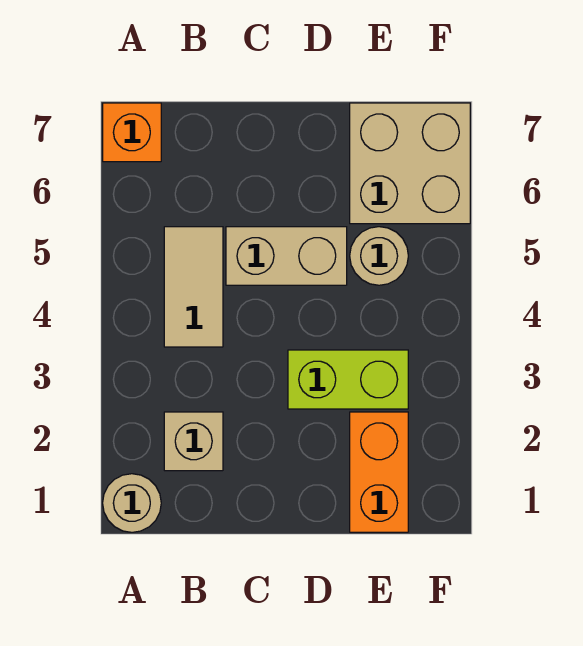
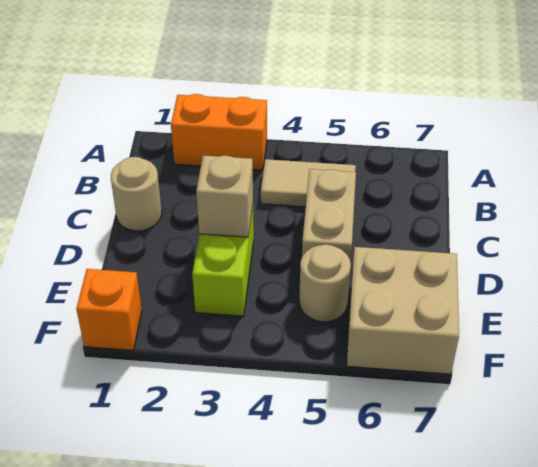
tan round brick A1 level 1 -> tan round brick C1 level 1
orange brick A7 level 1 -> orange brick F1 level 1
tan brick B2 level 1 -> tan brick D3 level 2
orange brick E1:E2 level 1 -> orange brick A2:A3 level 1

